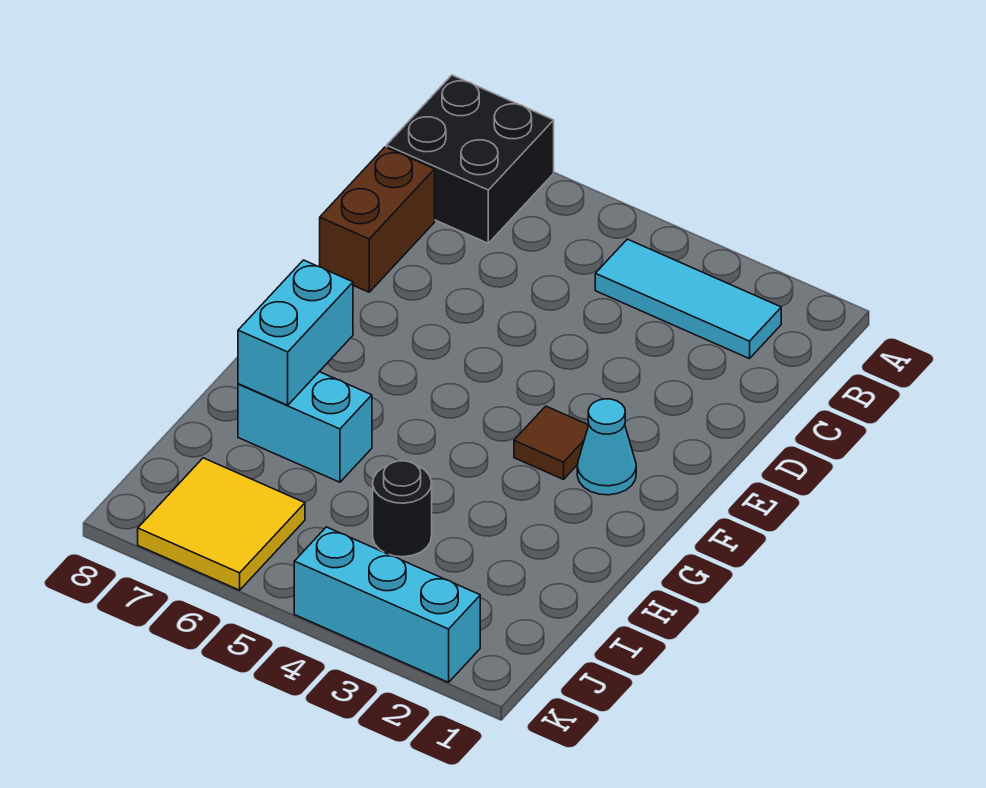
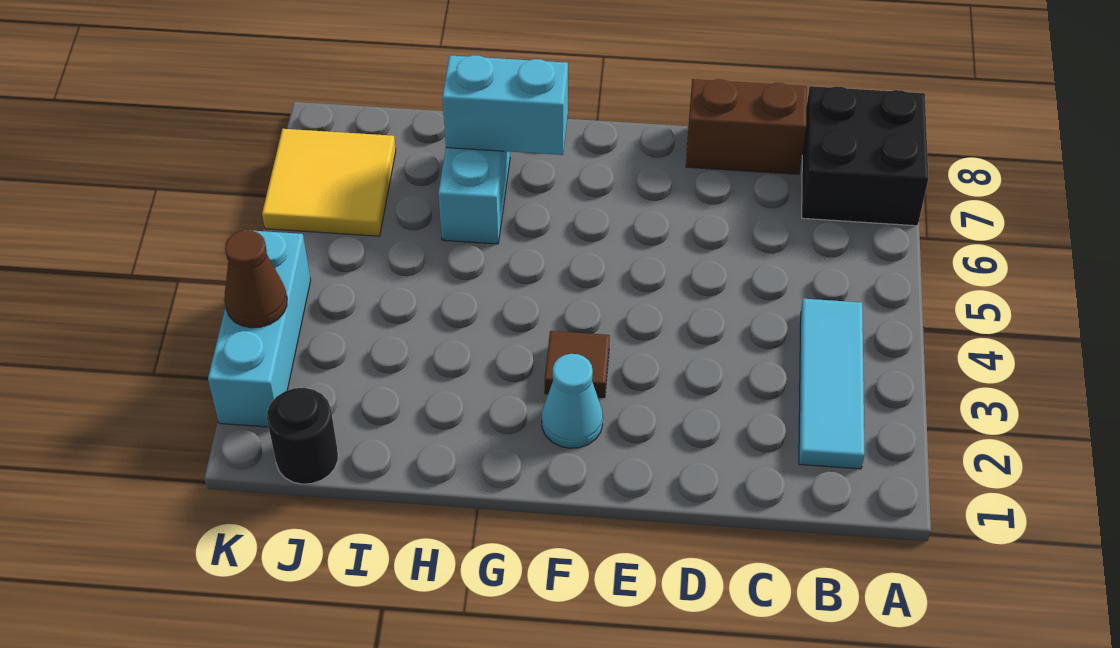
black round brick I4 level 1 -> black round brick J1 level 1
none -> brown cone K3 level 2

